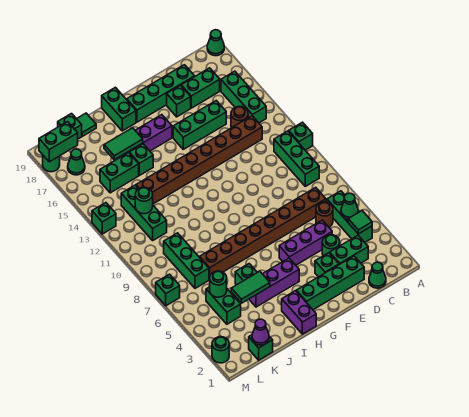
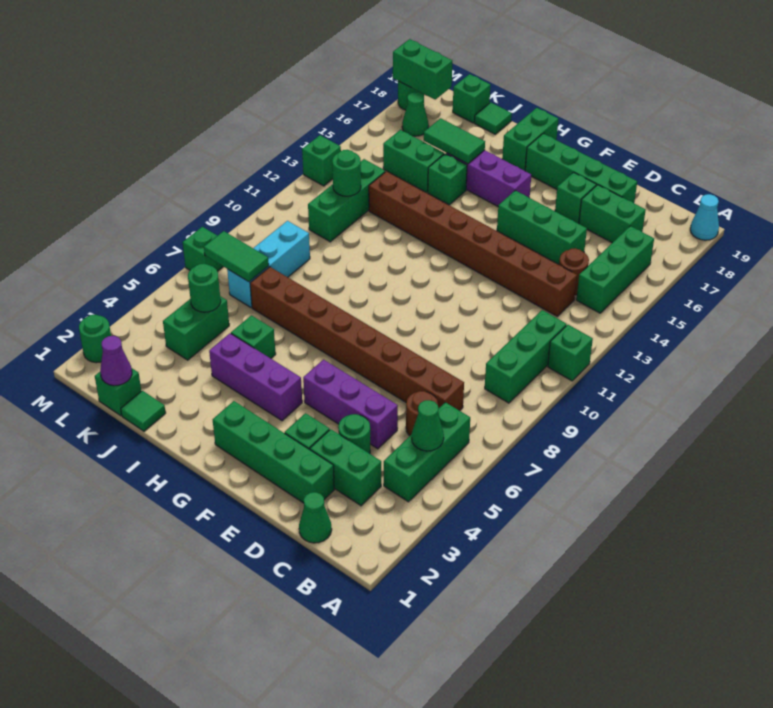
green cone A19 level 1 -> cyan cone A19 level 1
green tile B4 level 2 -> green tile J1 level 1
purple brick H1:H2 level 1 -> none
green tile I4:J4 level 2 -> green tile K7:L7 level 2
green brick K7:K9 level 1 -> cyan brick K7:K9 level 1

